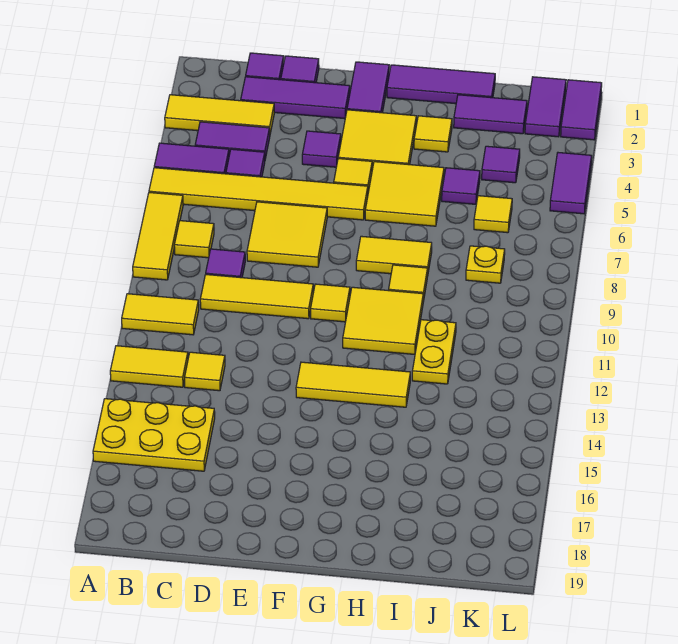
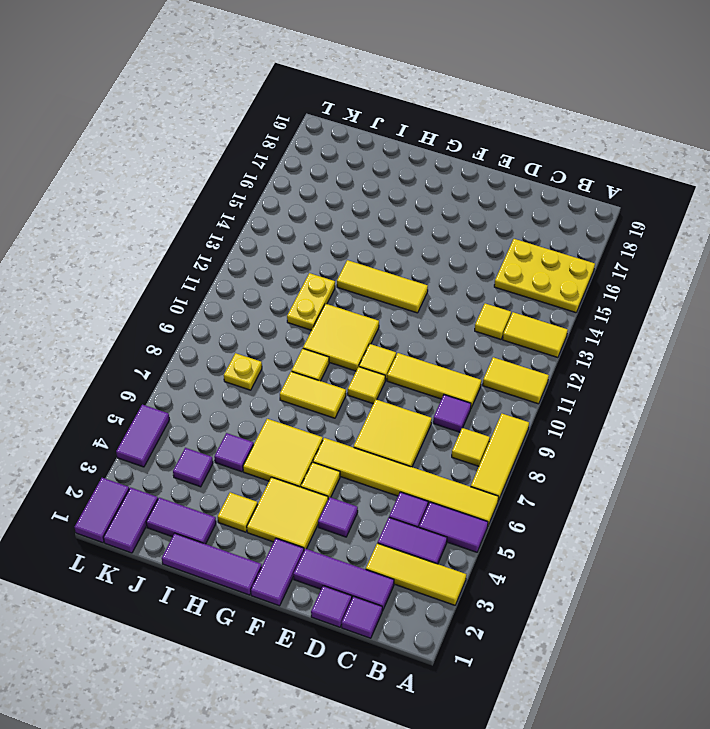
yellow tile J6 level 1 -> yellow tile F9 level 1

